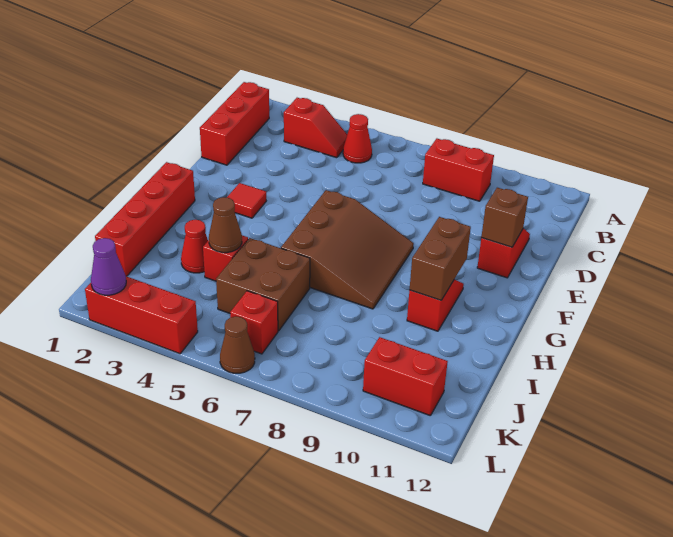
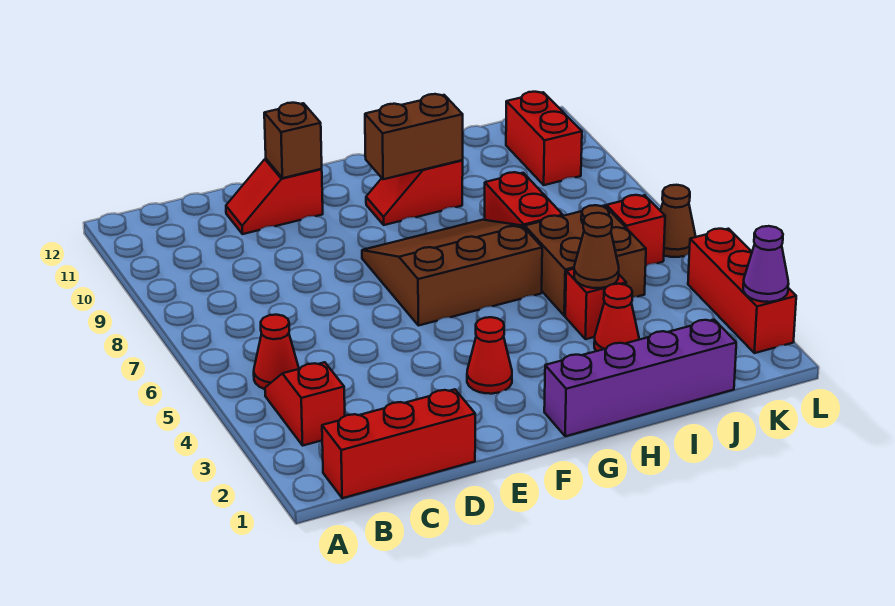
red brick B8:B9 level 1 -> red brick I7:I8 level 1
red tile F3 level 1 -> red cone F3 level 1
red brick G1:J1 level 1 -> purple brick G1:J1 level 1

